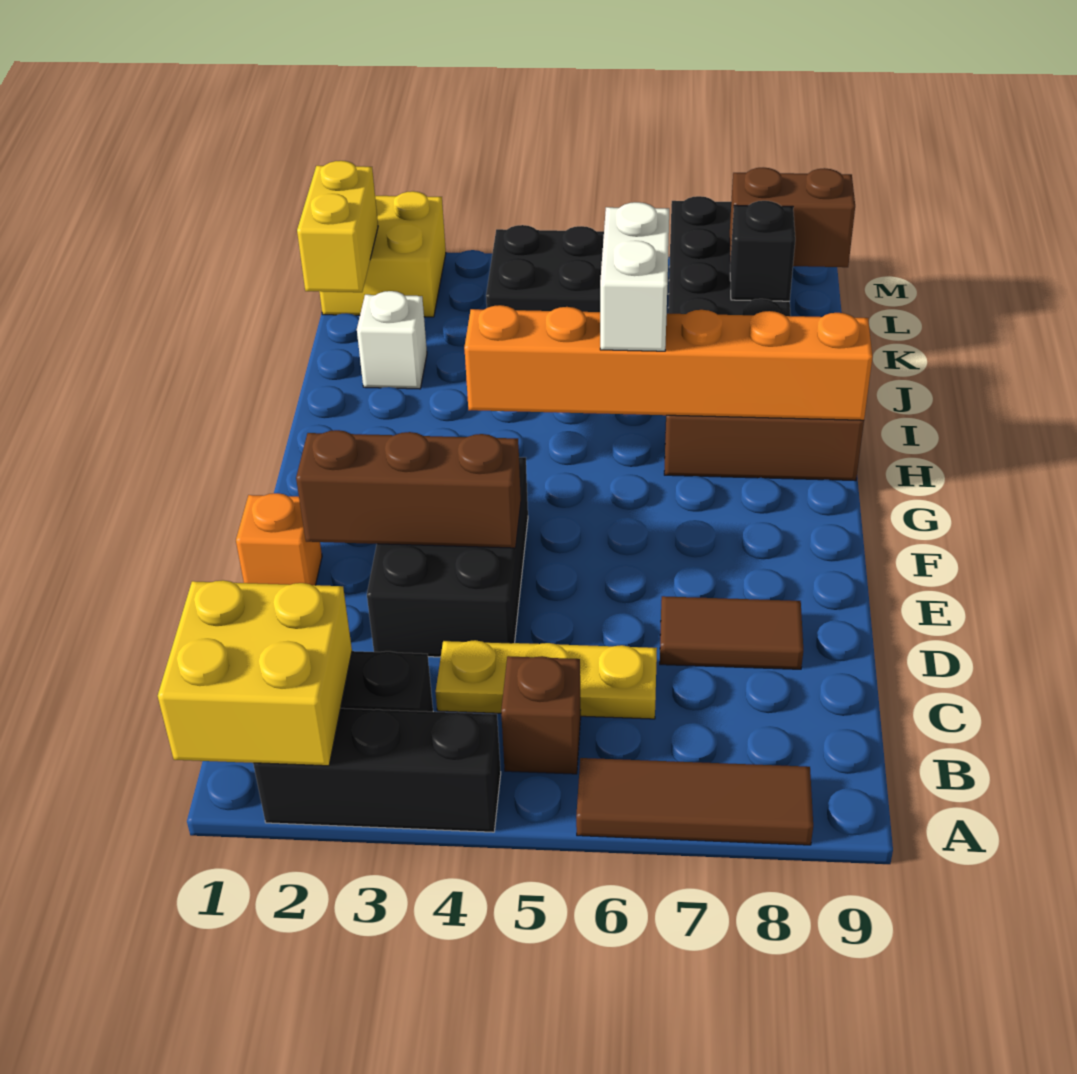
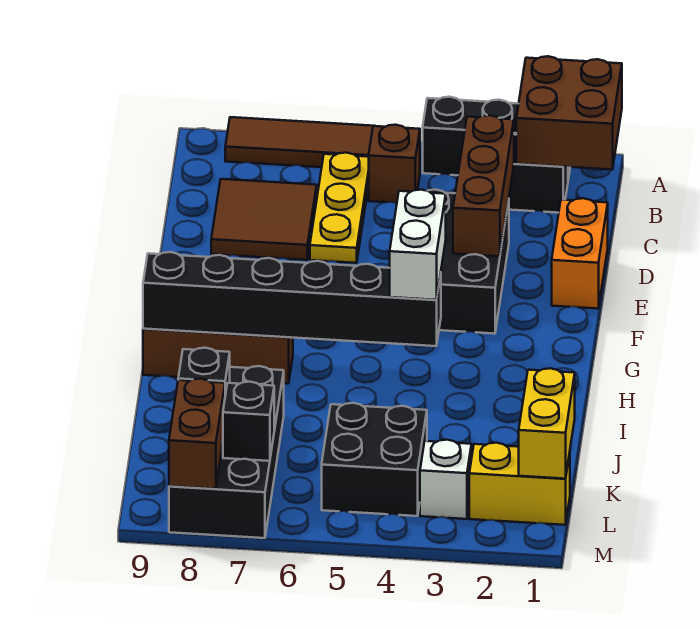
yellow brick A1:B2 level 2 -> brown brick A1:B2 level 2
yellow plate C4:C6 level 1 -> yellow plate B6:D6 level 1
brown tile D7:D8 level 1 -> brown tile C7:D8 level 1
orange brick E1 level 1 -> orange brick D1:E1 level 1
brown brick E2:E4 level 2 -> brown brick C3:E3 level 2
orange brick H4:H9 level 2 -> black brick H4:H9 level 2
white brick H6:I6 level 3 -> white brick G4:H4 level 3
white brick J2 level 1 -> white brick L3 level 1
yellow brick L1:M2 level 1 -> yellow brick L1:L2 level 1
none -> black brick L7 level 2
brown brick L8:L9 level 2 -> brown brick L8:M8 level 2

